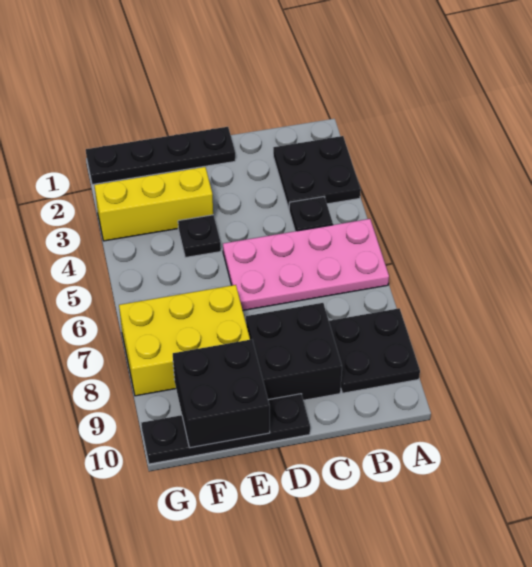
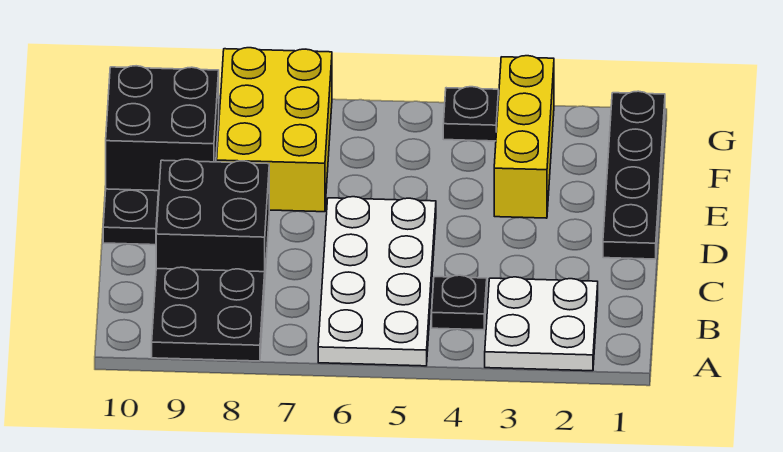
black plate A2:B3 level 1 -> white plate A2:B3 level 1
pink plate A5:D6 level 1 -> white plate A5:D6 level 1
black plate E4 level 1 -> black plate G4 level 1

